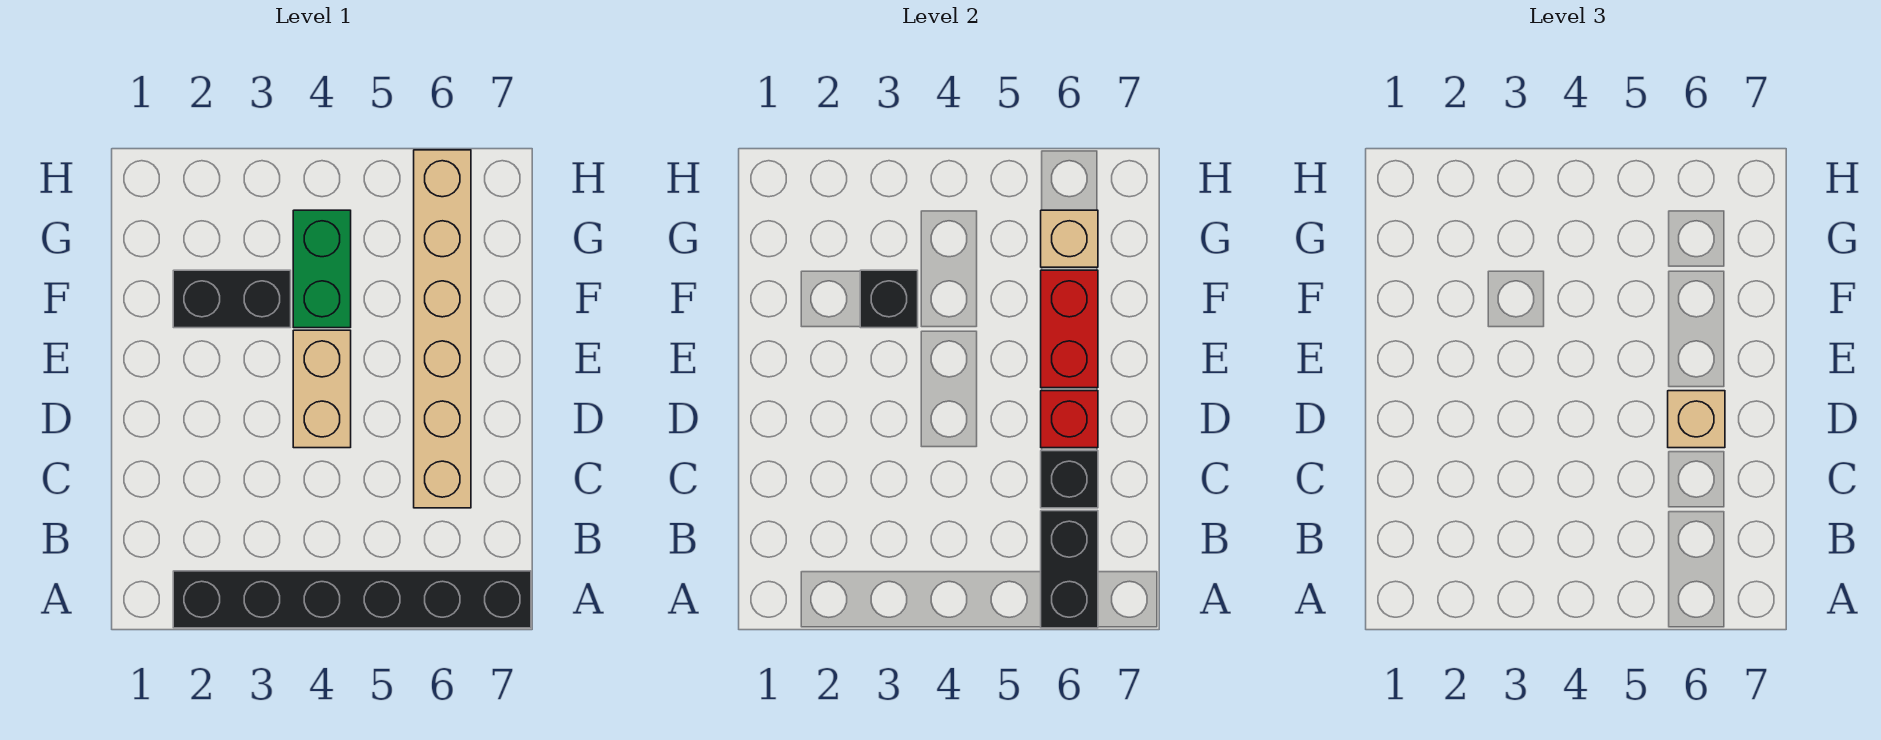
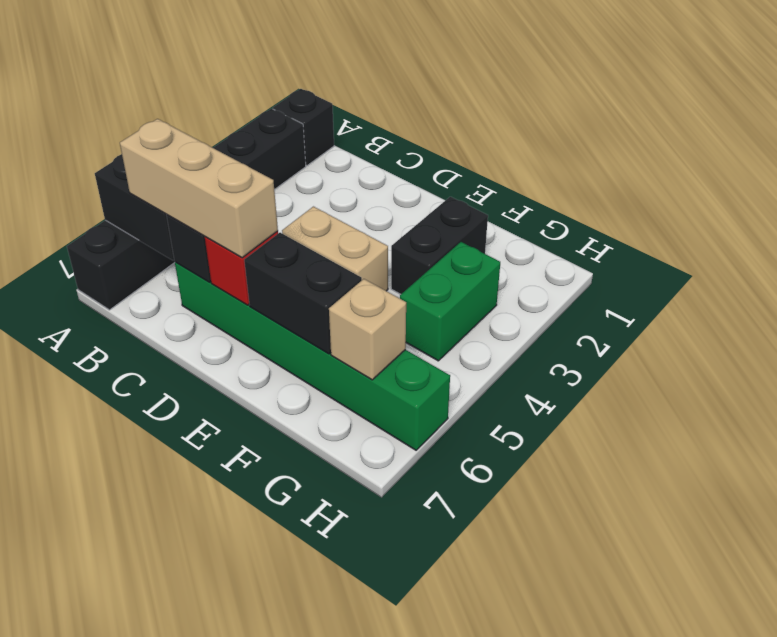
tan brick C6:H6 level 1 -> green brick C6:H6 level 1
tan brick D6 level 3 -> tan brick B6:D6 level 3
red brick E6:F6 level 2 -> black brick E6:F6 level 2
black brick F3 level 2 -> black brick A1 level 1
green brick F4:G4 level 1 -> green brick G3:G4 level 1

